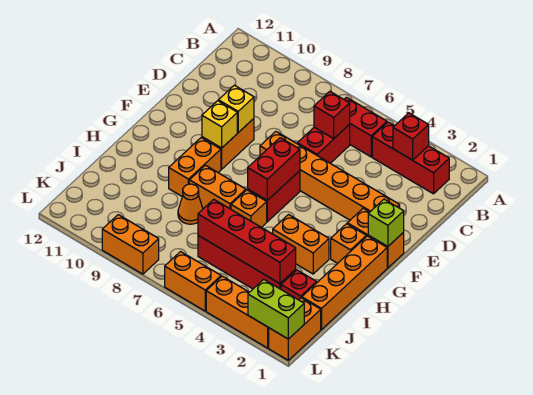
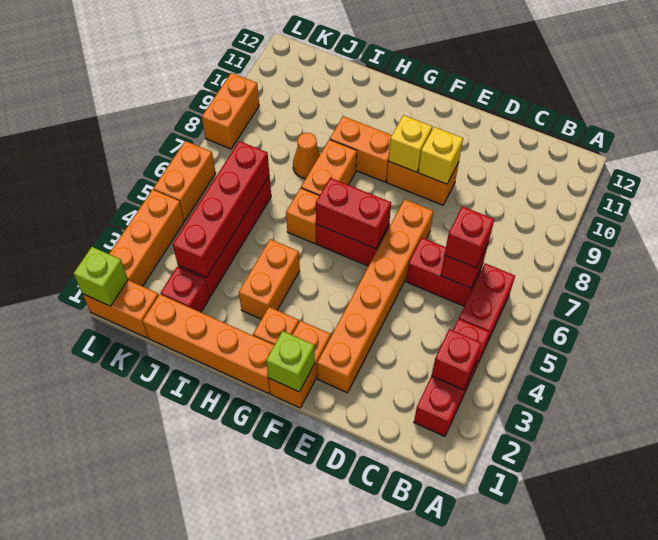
none -> red brick C6 level 3
lime brick L1:L2 level 2 -> lime brick L1 level 2

